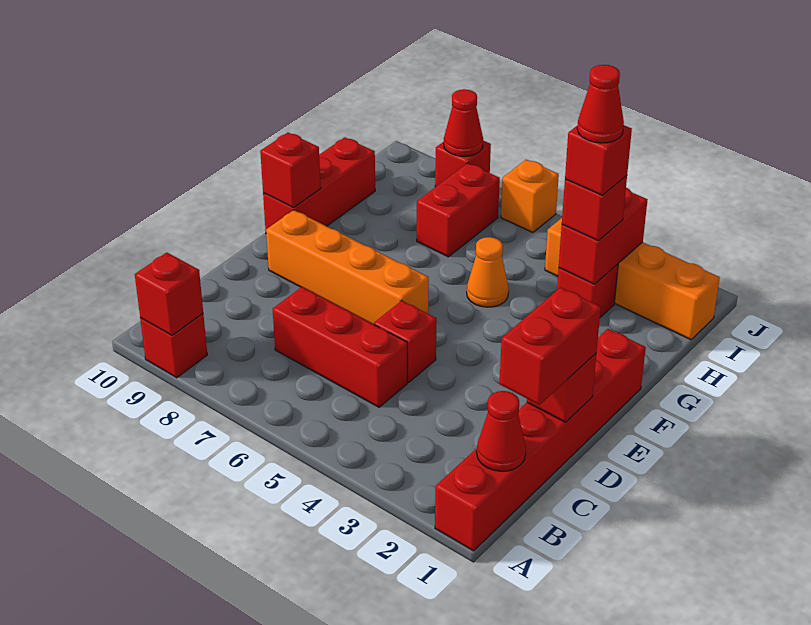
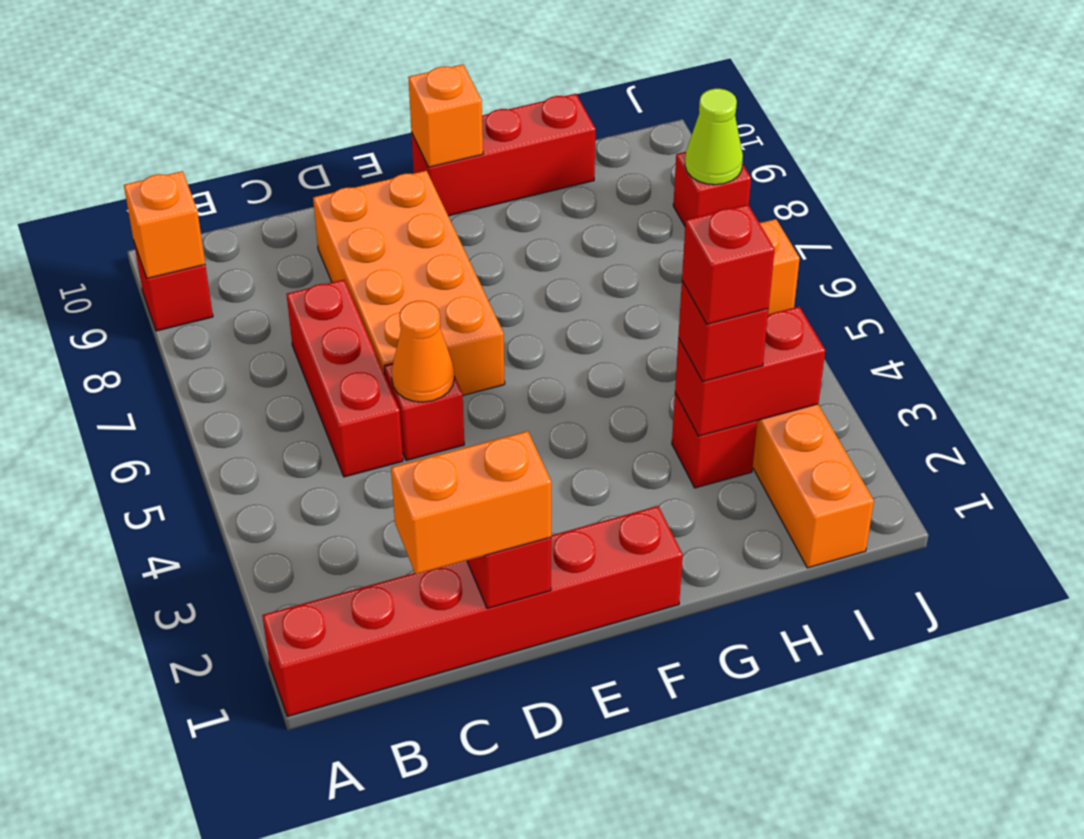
red brick A9 level 2 -> orange brick A9 level 2
red cone B1 level 2 -> none
red brick C1:D1 level 3 -> orange brick C1:D1 level 3
orange brick E6:E9 level 1 -> orange brick D6:E9 level 1
red brick F10 level 2 -> orange brick F10 level 2
orange cone G5 level 1 -> orange cone D5 level 2
red cone H3 level 5 -> none
red brick H7:I7 level 1 -> none
red cone J8 level 2 -> lime cone J8 level 2

